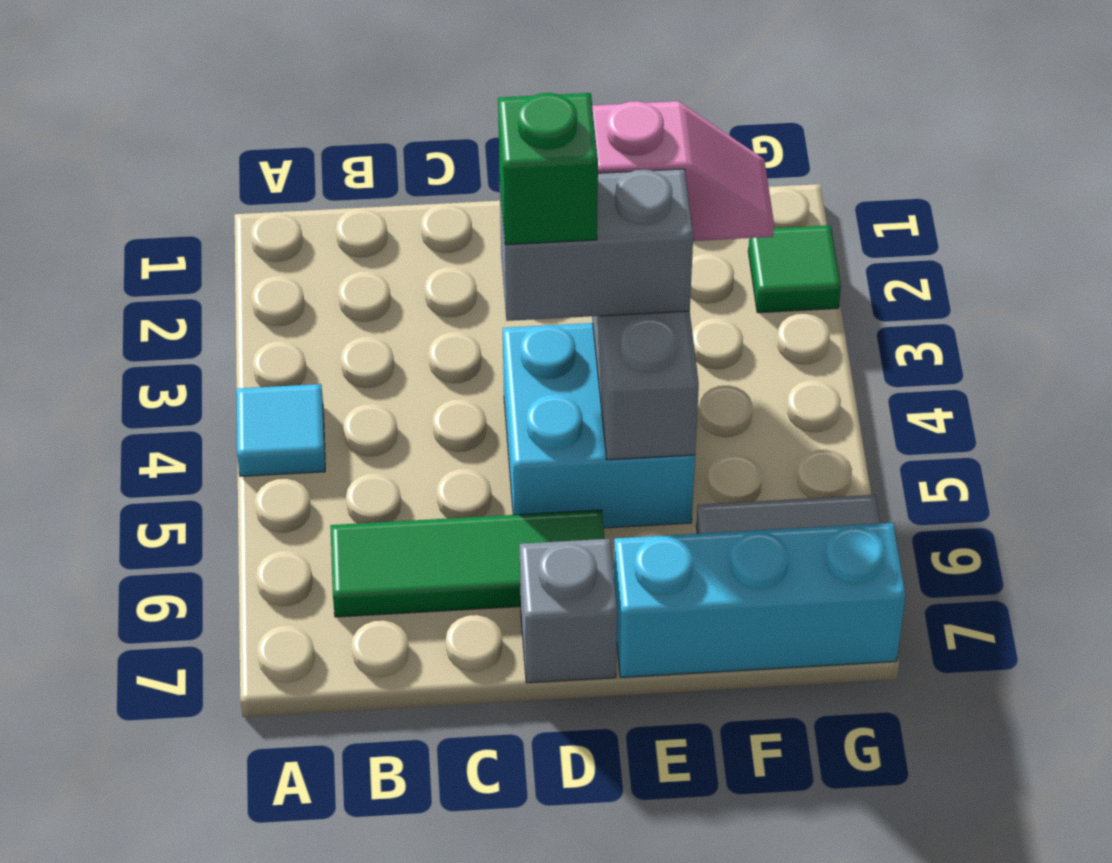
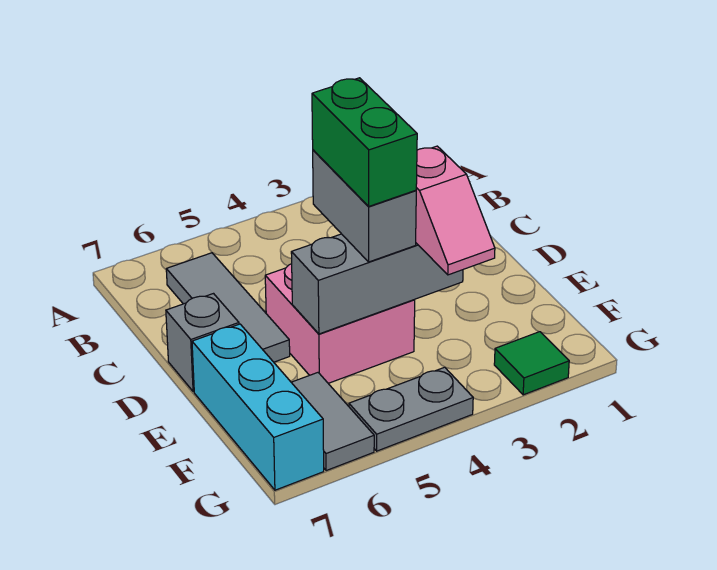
cyan tile A4 level 1 -> none
green tile B6:D6 level 1 -> grey tile B6:D6 level 1
cyan brick D4:E5 level 1 -> pink brick D4:E5 level 1
green brick D4 level 4 -> green brick D4:E4 level 4
none -> grey plate G4:G5 level 1

